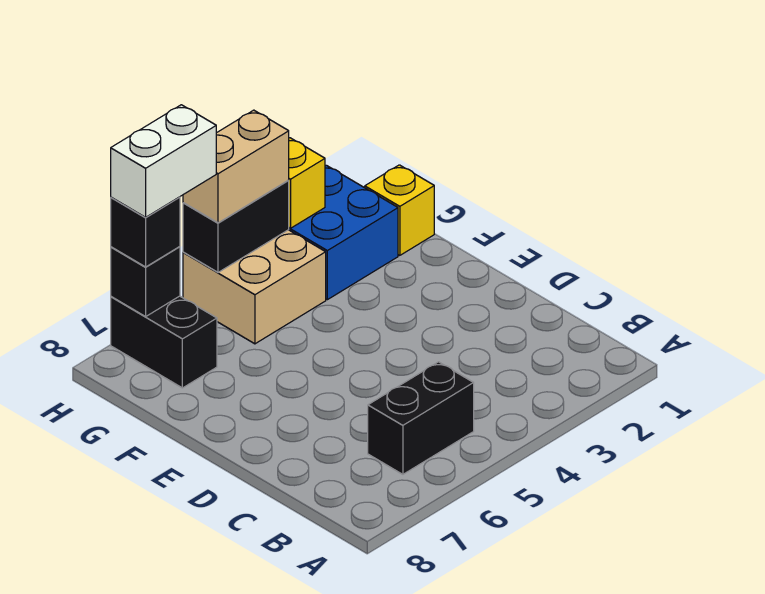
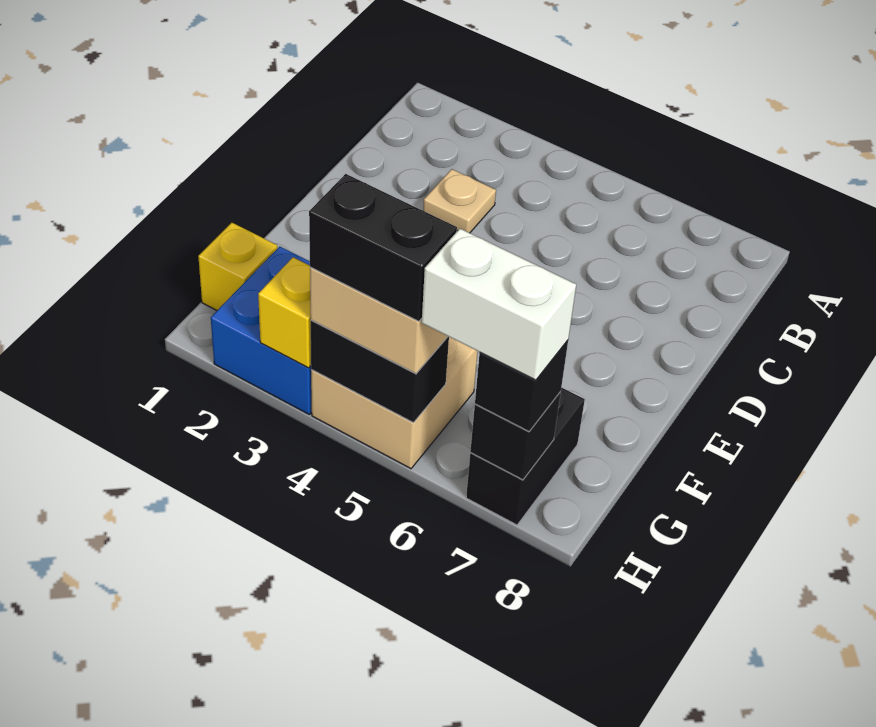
black brick B5:B6 level 1 -> black brick H4:H5 level 4
none -> tan plate C3 level 1

